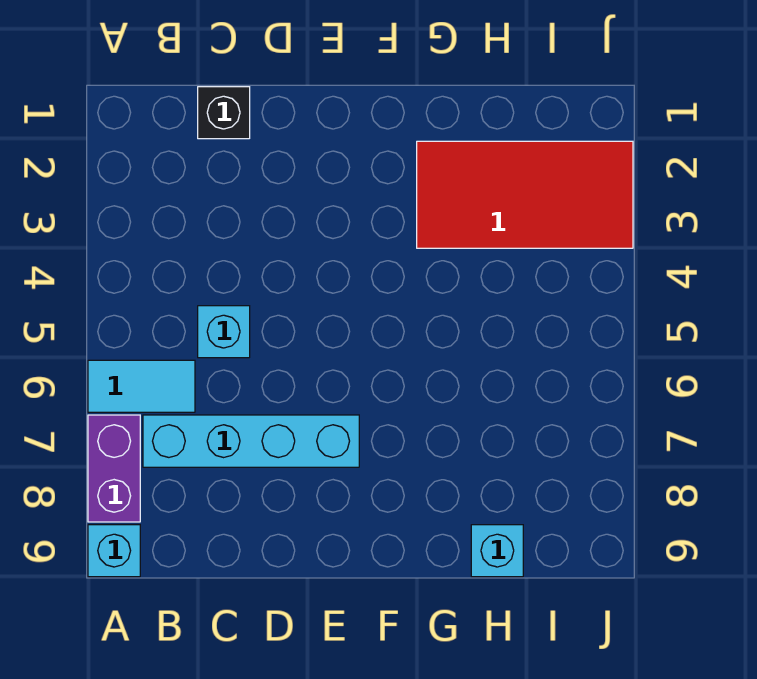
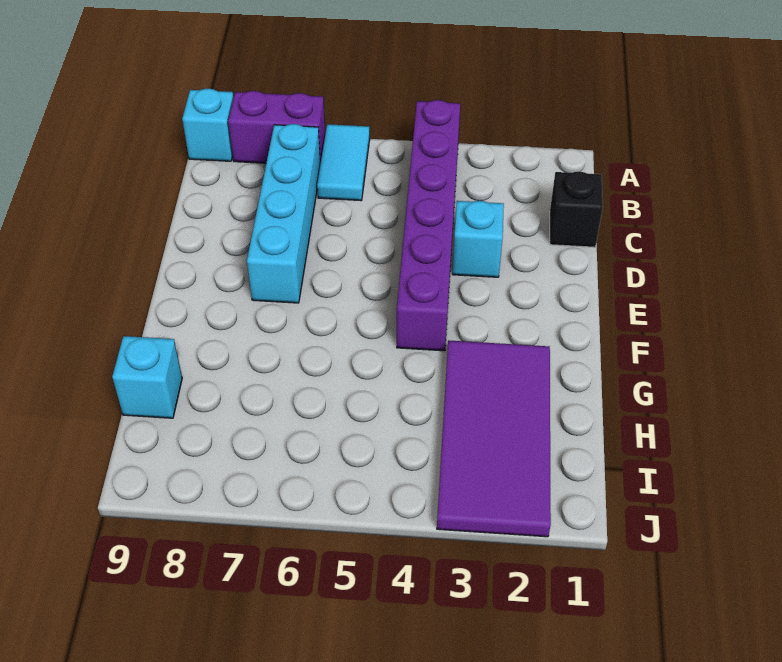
none -> purple brick A4:F4 level 1
cyan brick C5 level 1 -> cyan brick D3 level 1
red tile G2:J3 level 1 -> purple tile G2:J3 level 1

